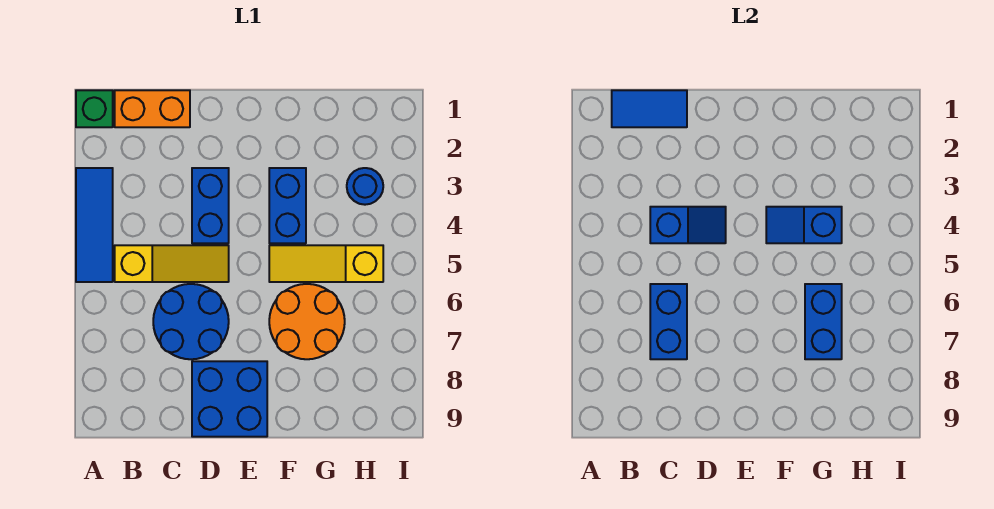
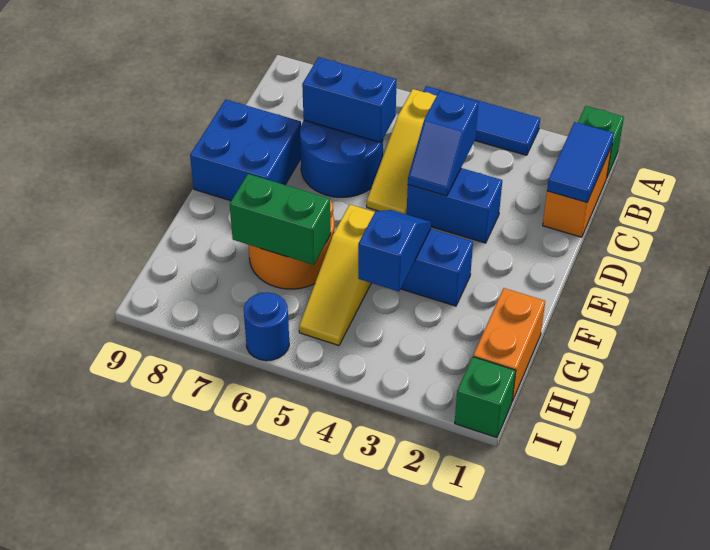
yellow slope F5:H5 level 1 top H -> yellow slope F5:H5 level 1 top F
none -> orange brick G1:H1 level 1
blue brick G6:G7 level 2 -> green brick G6:G7 level 2
blue round brick H3 level 1 -> blue round brick I6 level 1
none -> green brick I1 level 1

